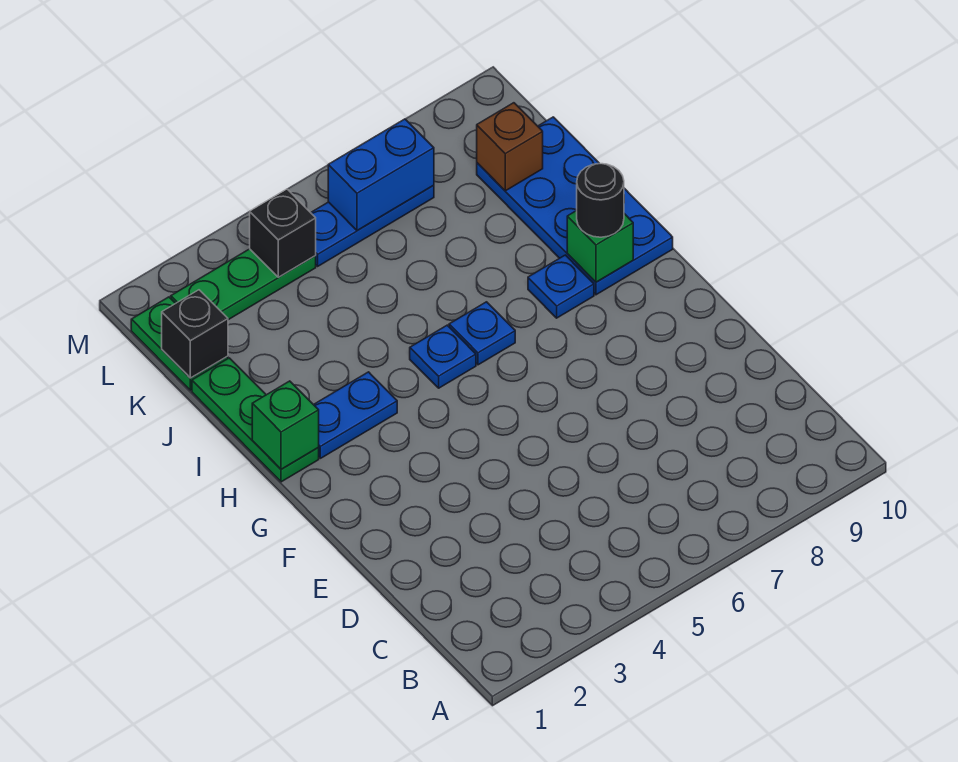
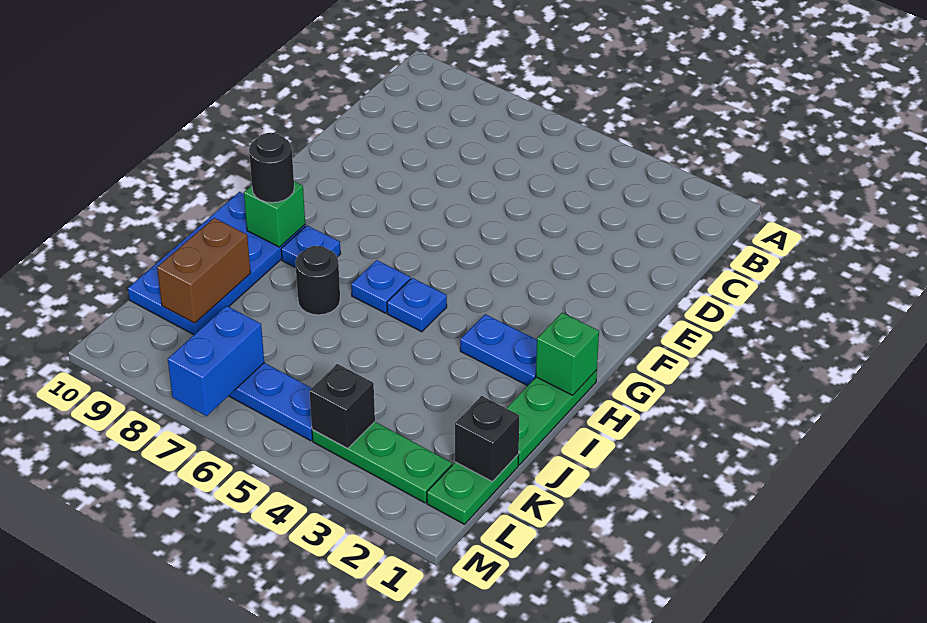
none -> black round brick I7 level 1
brown brick K9 level 2 -> brown brick J9:K9 level 2
blue brick L6:L7 level 2 -> blue brick L7:M7 level 2

